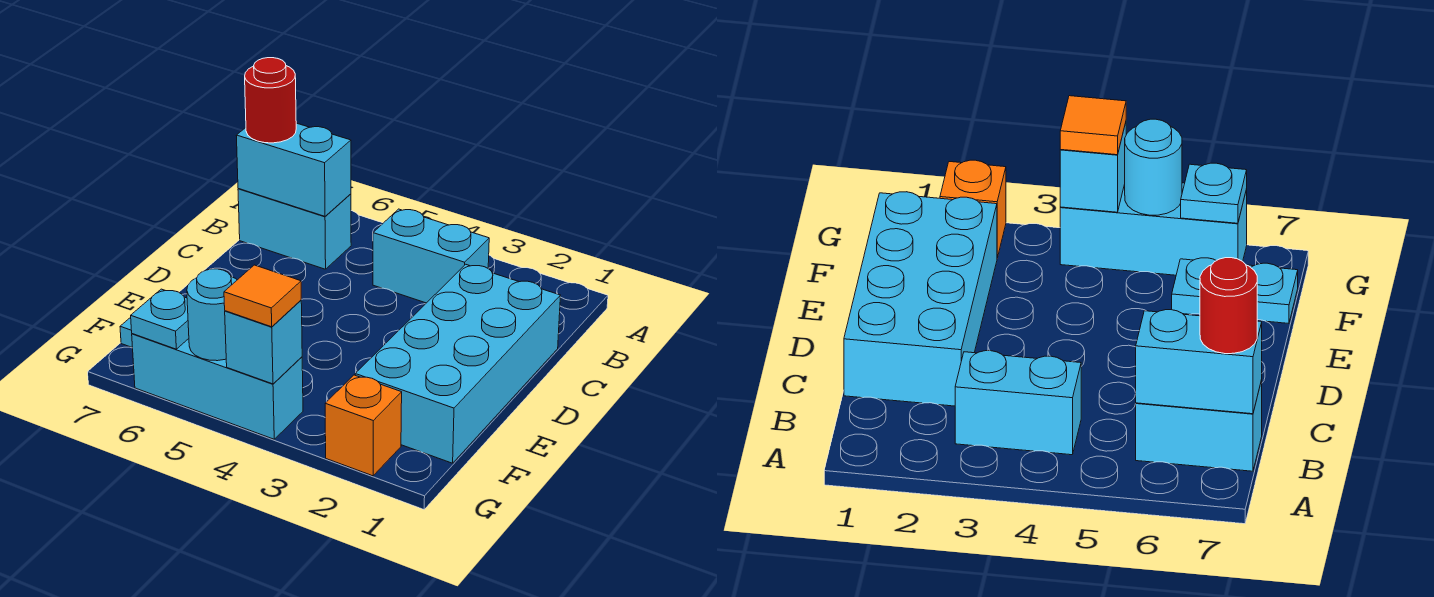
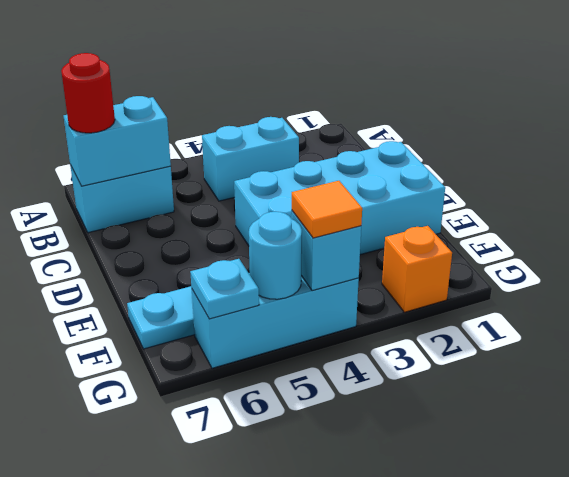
cyan brick C1:F2 level 1 -> cyan brick D1:E4 level 1

